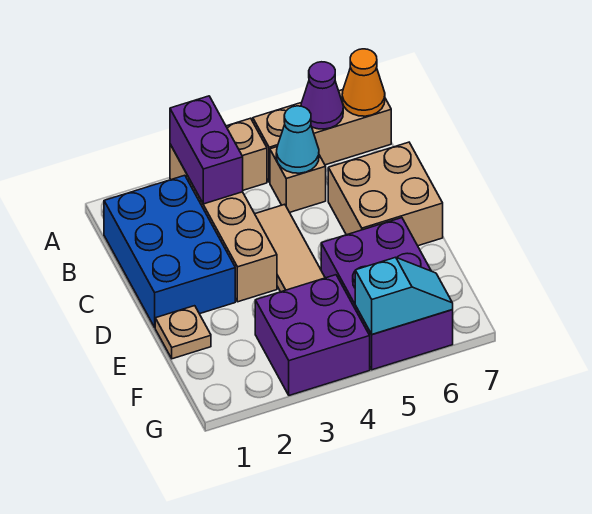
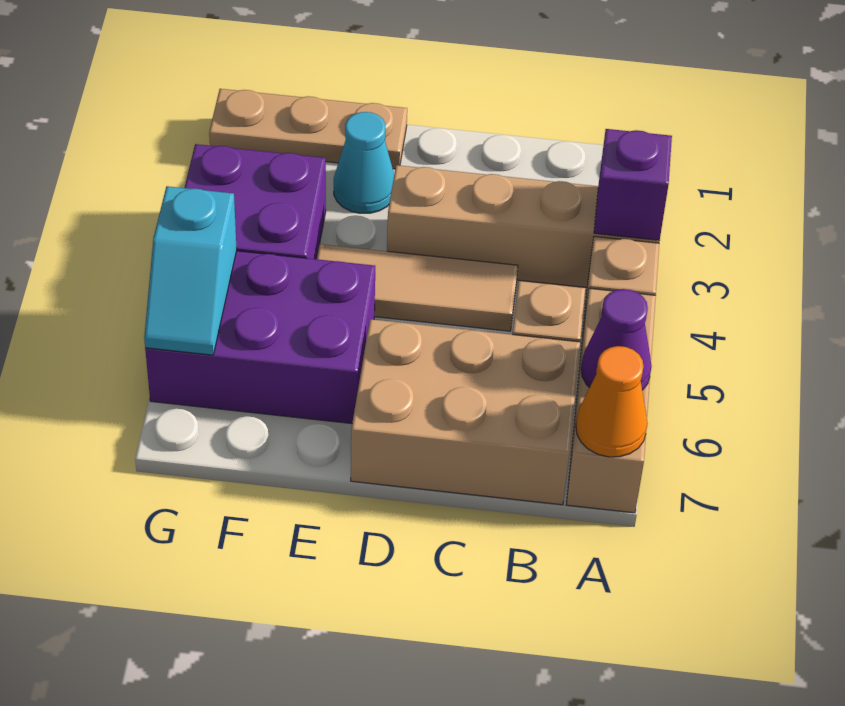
purple brick A3:B3 level 2 -> purple brick A3 level 2
blue brick B1:D2 level 1 -> none
cyan cone B5 level 2 -> cyan cone E2 level 1
tan brick C6:D7 level 1 -> tan brick B6:D7 level 1
tan plate E1 level 1 -> tan plate E1:G1 level 1

